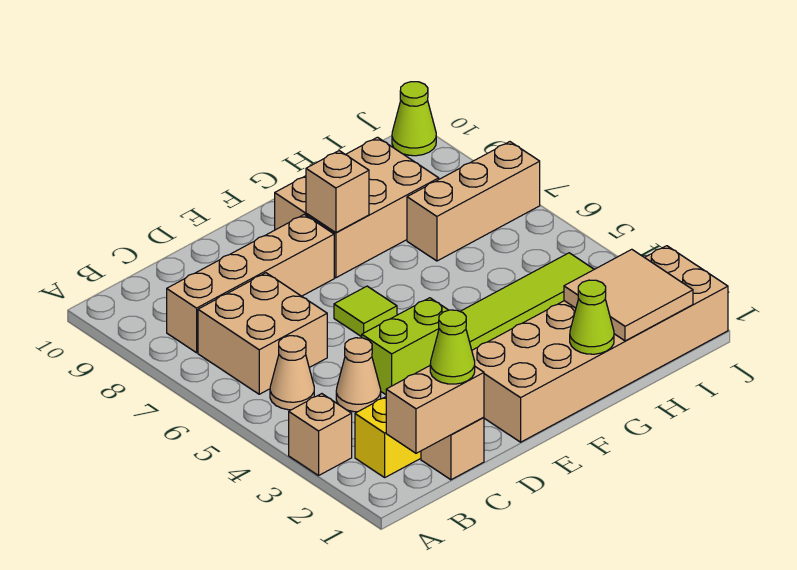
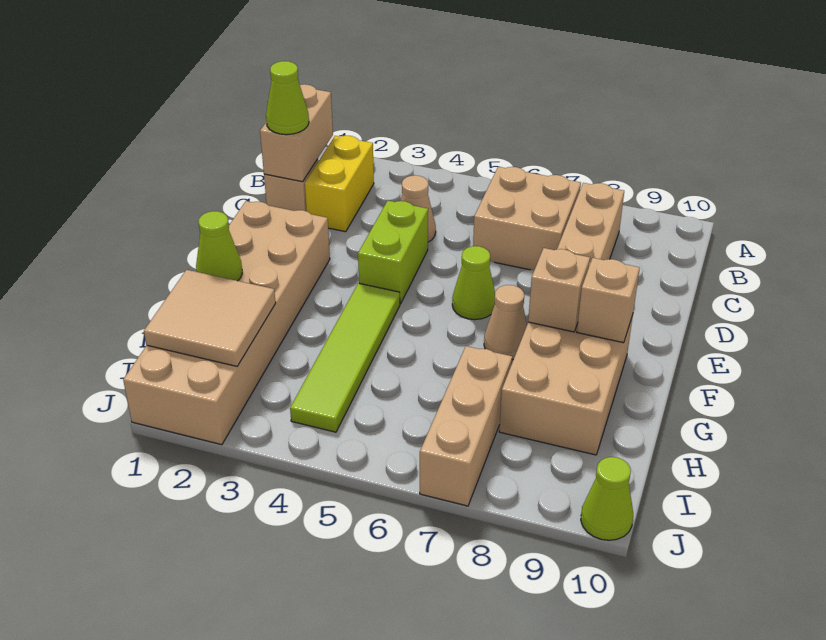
tan brick A3 level 1 -> tan brick F9 level 2
tan cone B5 level 1 -> tan cone F7 level 1
lime tile E6 level 1 -> lime cone E6 level 1

